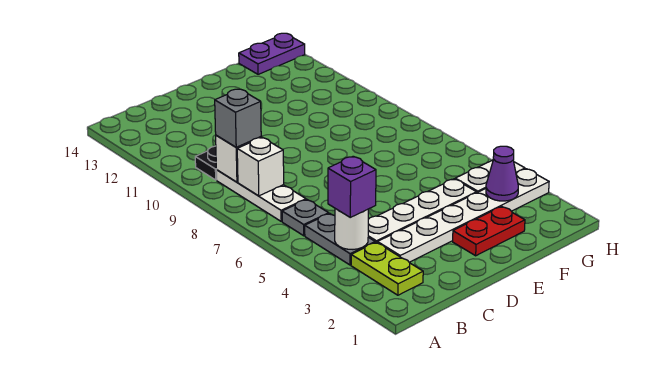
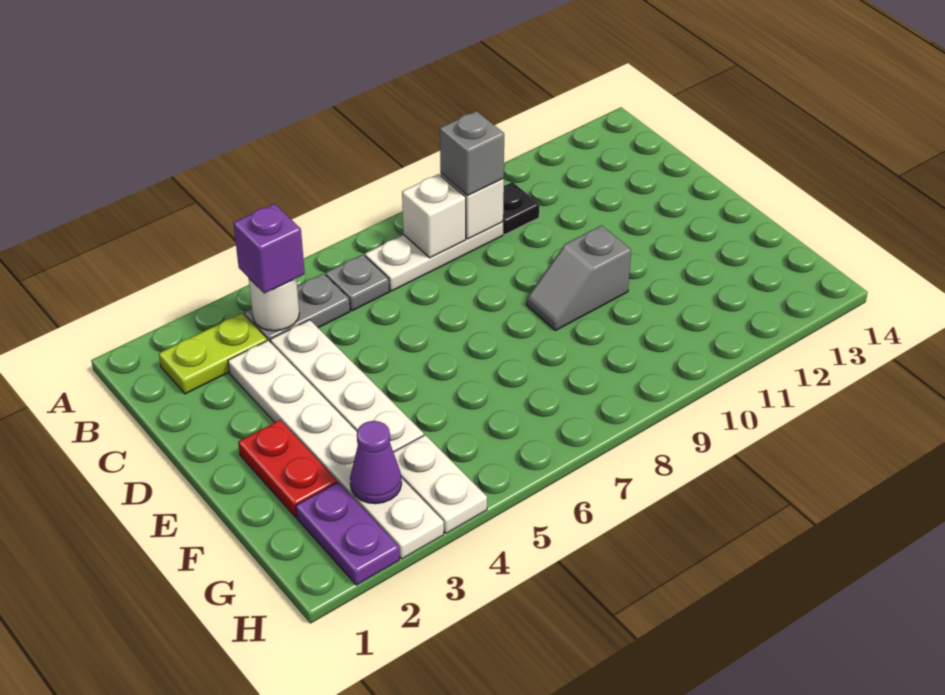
none -> grey slope E9:E10 level 1 top 10
purple plate G14:H14 level 1 -> purple plate G2:H2 level 1

